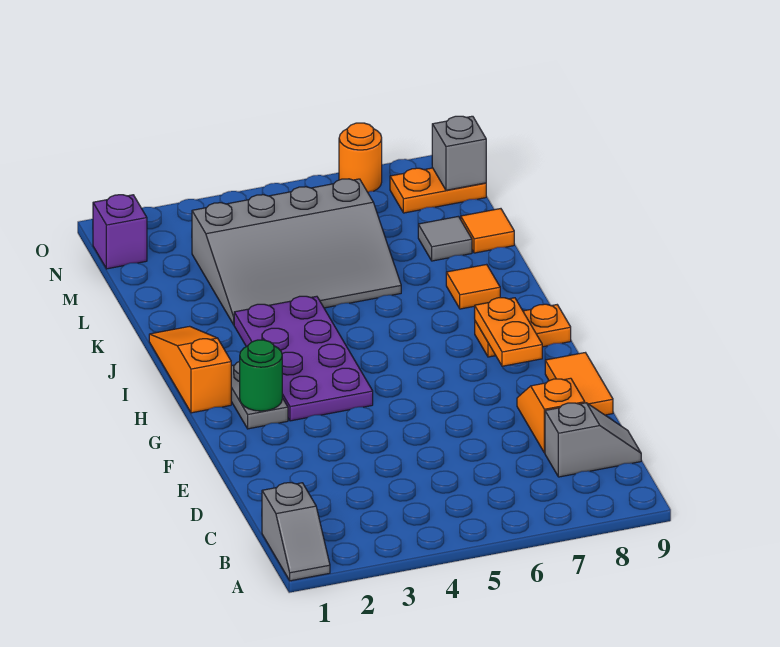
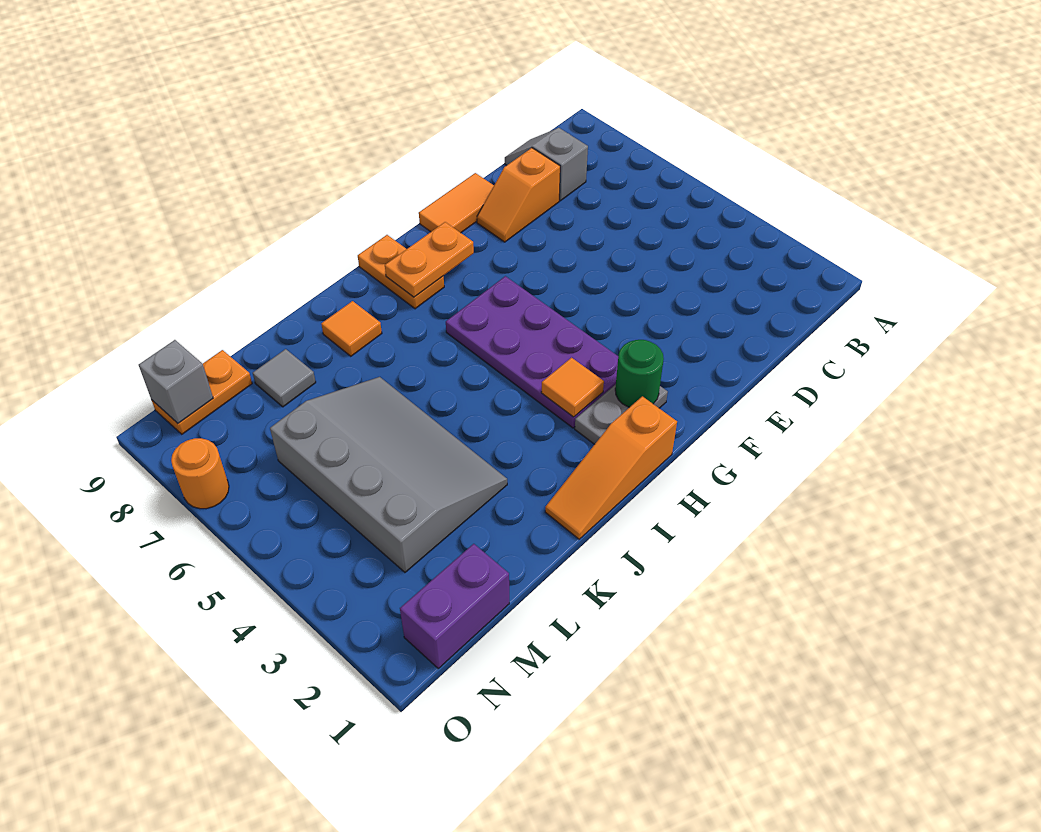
grey slope A1:B1 level 1 top B -> none
purple plate G3:J4 level 1 -> purple plate G3:H6 level 1
orange tile L9 level 1 -> orange tile H3 level 2
purple brick N1 level 1 -> purple brick M1:N1 level 1
orange plate N8:N9 level 1 -> orange plate M9:N9 level 1

